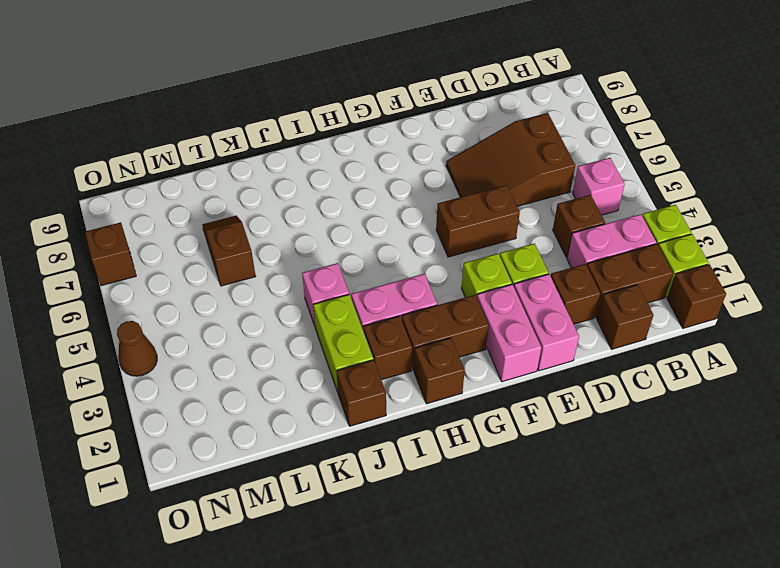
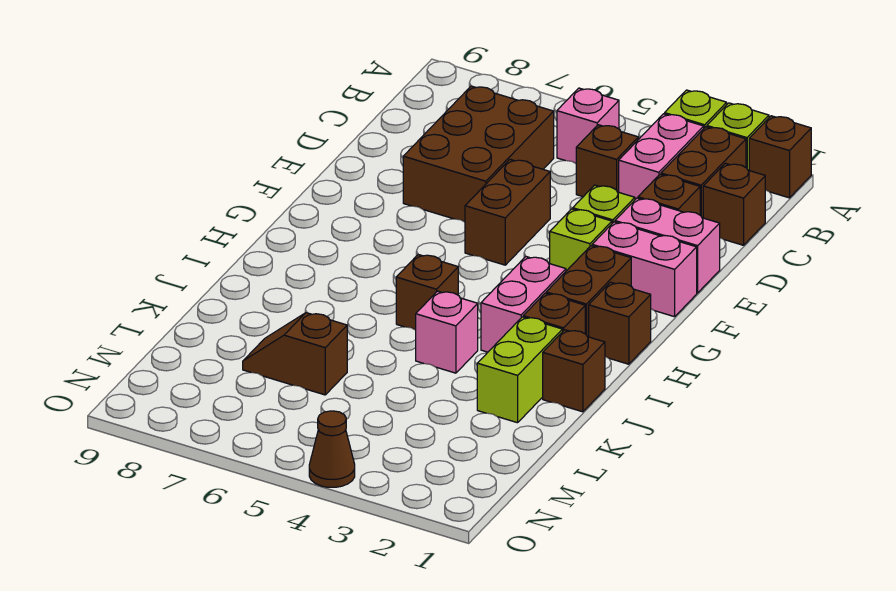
brown slope C6:E7 level 1 top C -> brown brick C6:E7 level 1
lime brick J2:J3 level 1 -> lime brick J2:K2 level 1
brown brick O7 level 1 -> brown brick I5 level 1

